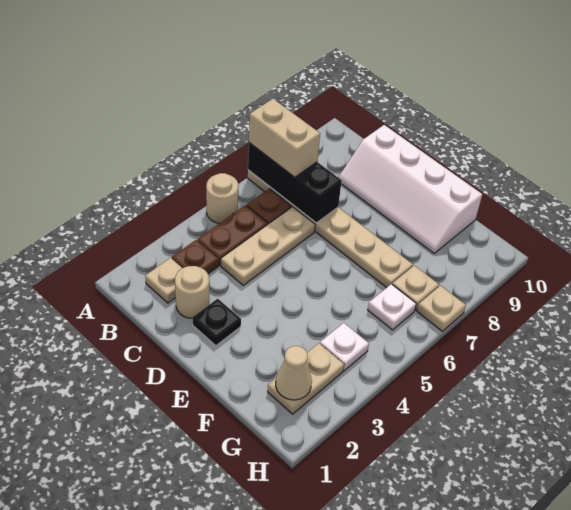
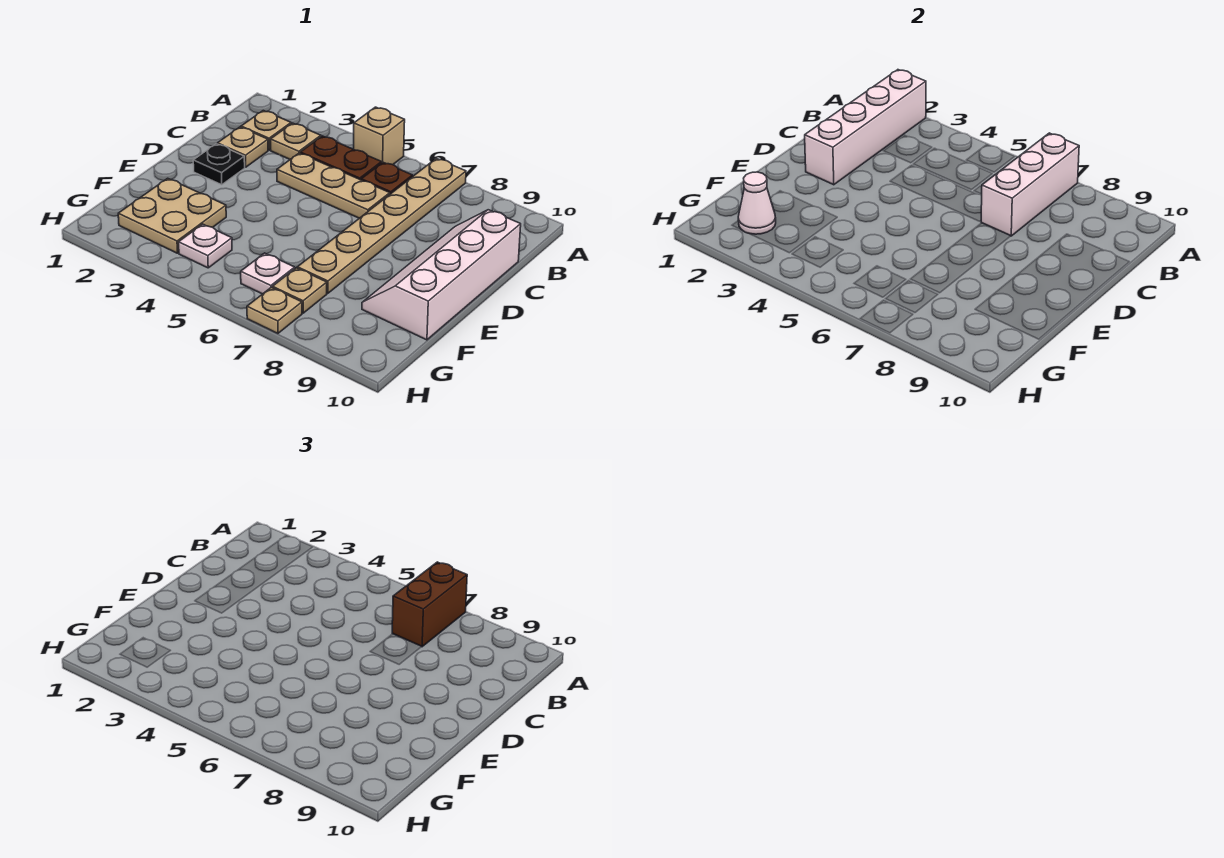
none -> white brick A2:D2 level 2
tan round brick A5 level 1 -> tan brick A5 level 1
black brick A7:C7 level 2 -> white brick A7:C7 level 2
tan brick A7:B7 level 3 -> brown brick A7:B7 level 3
brown plate B3 level 1 -> tan plate B3 level 1
tan round brick C2 level 1 -> tan plate C2 level 1
tan plate G2:G3 level 1 -> tan plate F2:G3 level 1
tan cone G2 level 2 -> white cone G2 level 2

